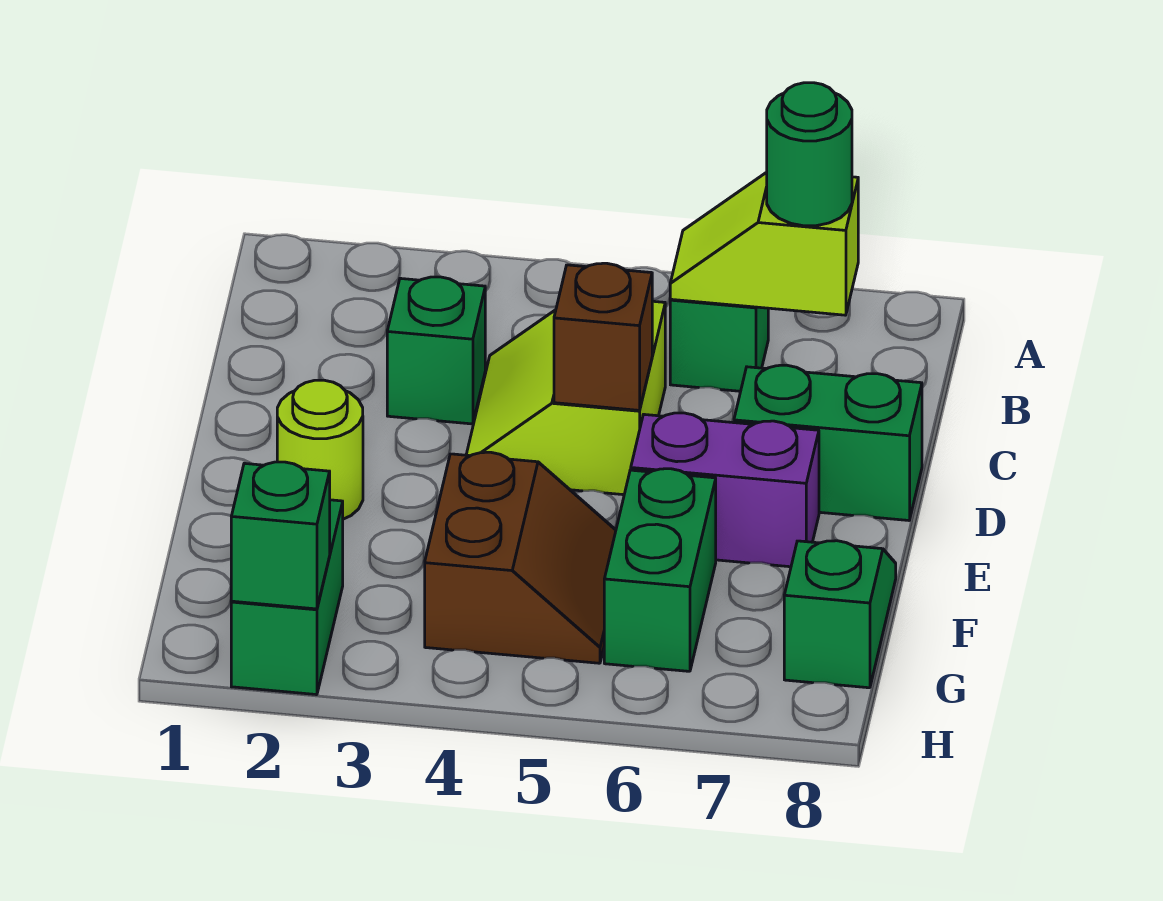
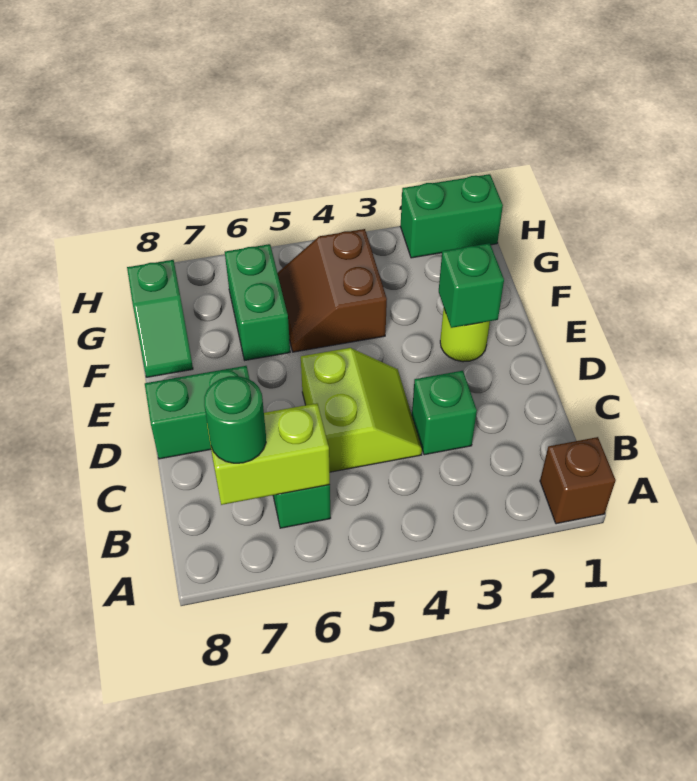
lime slope B6:B7 level 2 top 7 -> lime brick B6:B7 level 2
brown brick D5 level 2 -> brown brick A1 level 1
purple brick E6:E7 level 1 -> none
green brick G2:H2 level 1 -> green brick H1:H2 level 1
green brick H2 level 2 -> green brick E2 level 2

